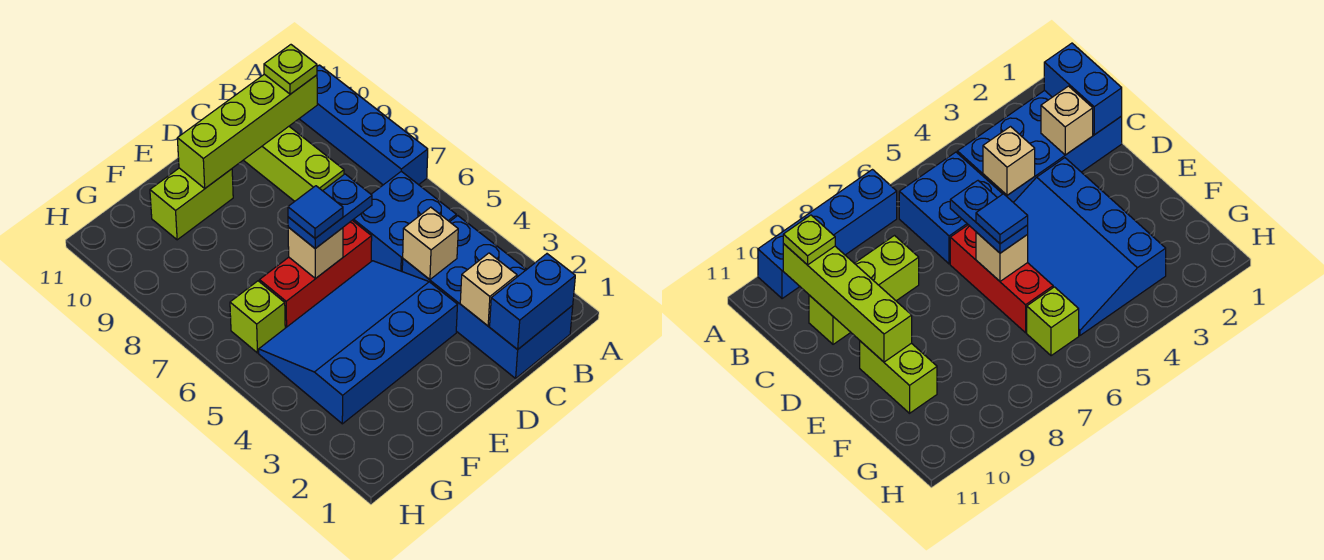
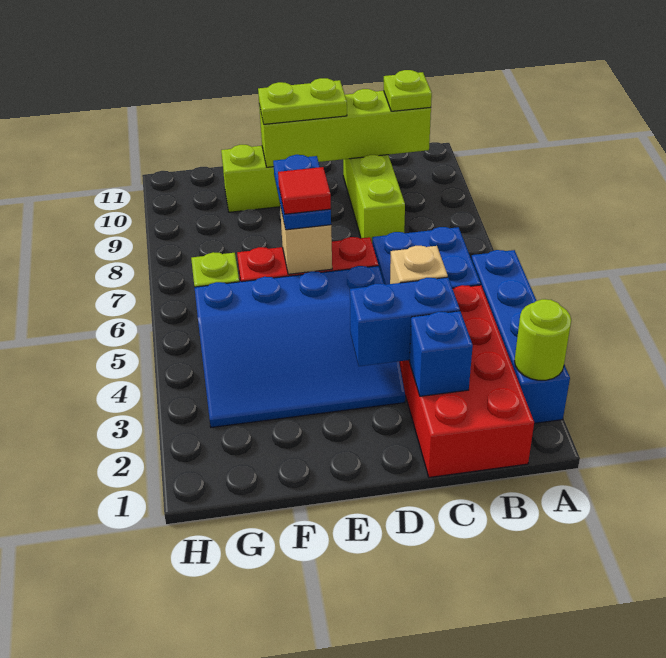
none -> lime round brick A2 level 2
blue brick A7:A10 level 1 -> blue brick A2:A5 level 1
blue brick B1:C4 level 1 -> red brick B1:C4 level 1
blue brick B1:C1 level 2 -> blue brick C3:D3 level 2
tan brick C2 level 2 -> blue brick C2 level 2
blue slope D3:G5 level 1 top 3 -> blue slope D3:G5 level 1 top 5
blue plate D6:E6 level 3 -> blue plate E6:E7 level 3
none -> lime plate D10:E10 level 3
blue tile E6 level 4 -> red tile E6 level 4

